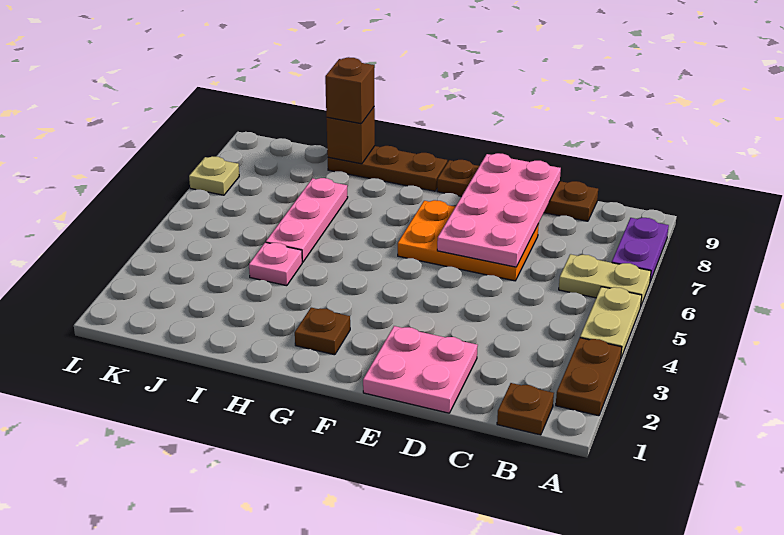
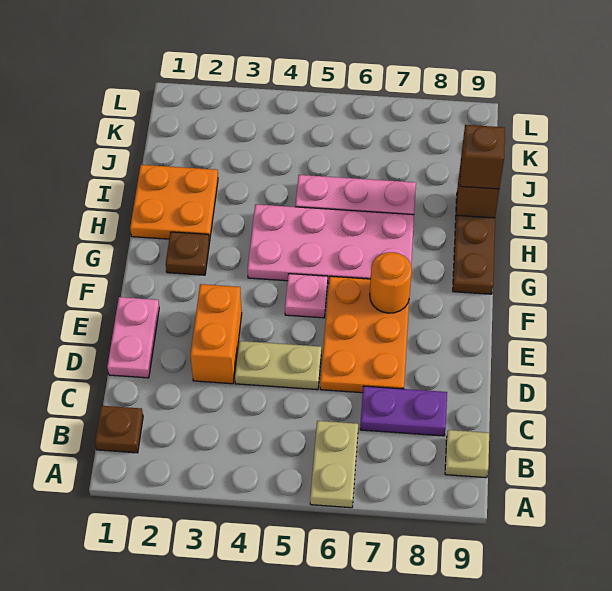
brown plate A2:A3 level 1 -> none
tan plate A4:A5 level 1 -> tan plate D4:D5 level 1
purple plate A7:A8 level 1 -> purple plate C7:C8 level 1
brown plate C9:F9 level 1 -> none
pink plate D1:E2 level 1 -> pink plate D1:E1 level 1
none -> orange brick D3:E3 level 1
pink plate D6:E9 level 2 -> pink plate G4:H7 level 1
none -> orange round brick F7 level 2
none -> orange plate H1:I2 level 1
pink plate I4 level 1 -> pink plate F5 level 1
tan plate L7 level 1 -> tan plate B9 level 1

